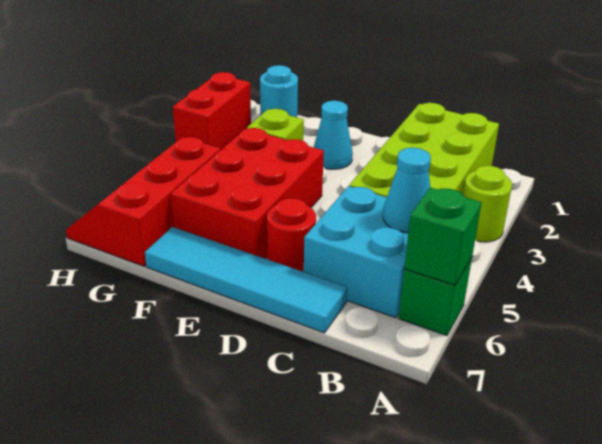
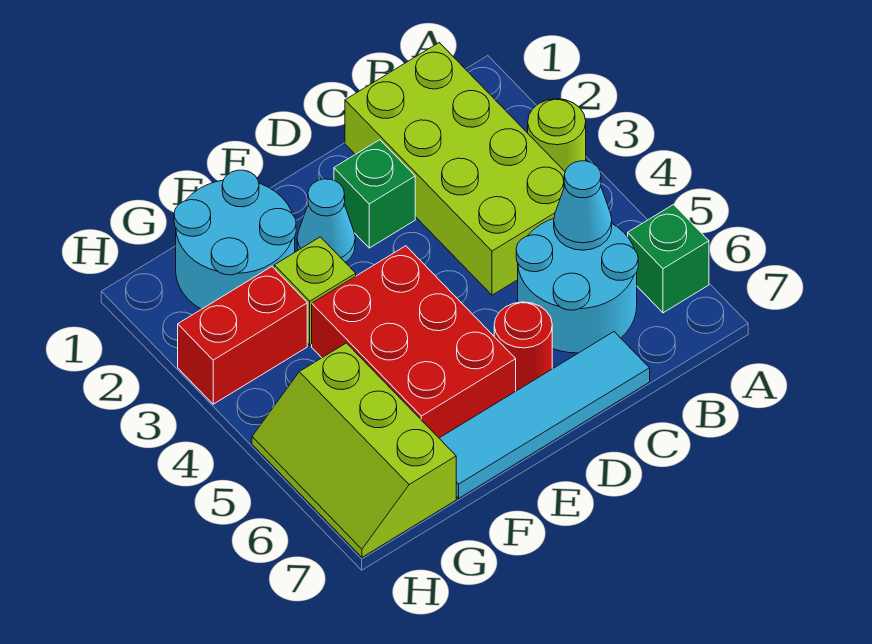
green brick A6 level 2 -> green brick D2 level 1
cyan brick B5:C6 level 1 -> cyan round brick B5:C6 level 1
cyan round brick G1 level 1 -> cyan round brick F1:G2 level 1
red slope G5:H7 level 1 top G -> lime slope G5:H7 level 1 top G
red brick H2:H3 level 1 -> red brick G3:H3 level 1

